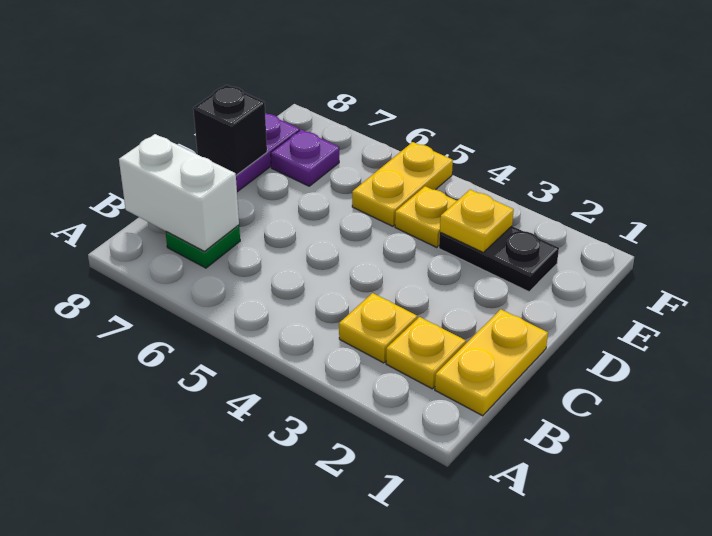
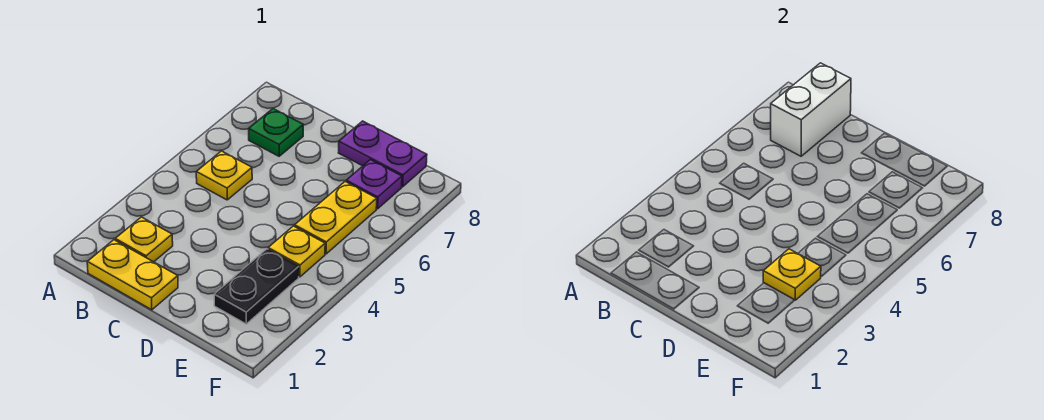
yellow plate B3 level 1 -> yellow plate B5 level 1
black brick D8 level 2 -> none
yellow plate E5:F5 level 1 -> yellow plate E5:E6 level 1

